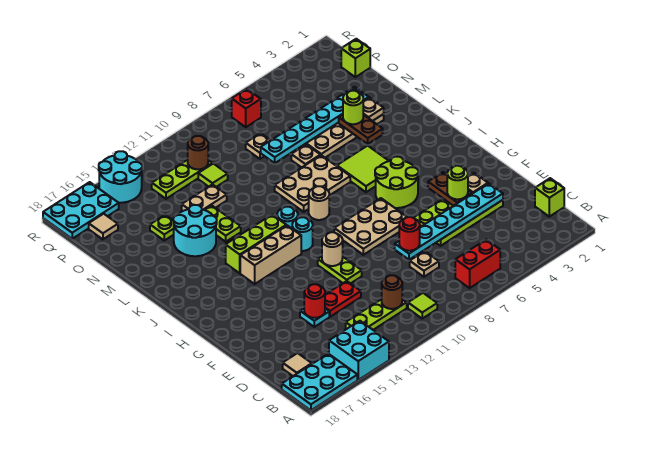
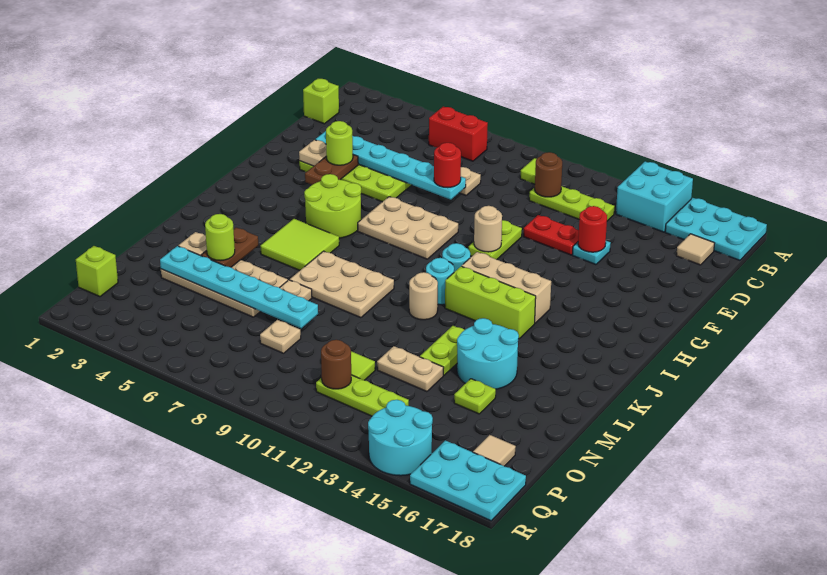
tan round brick J9 level 1 -> tan round brick K11 level 1
red brick Q7 level 1 -> none

